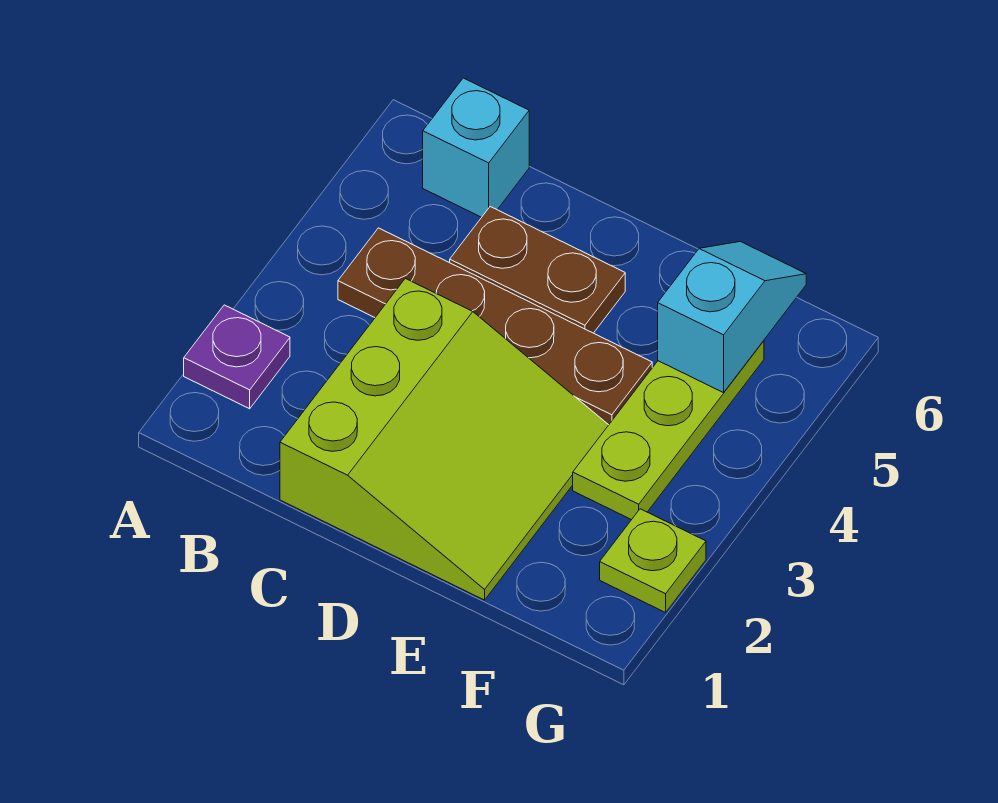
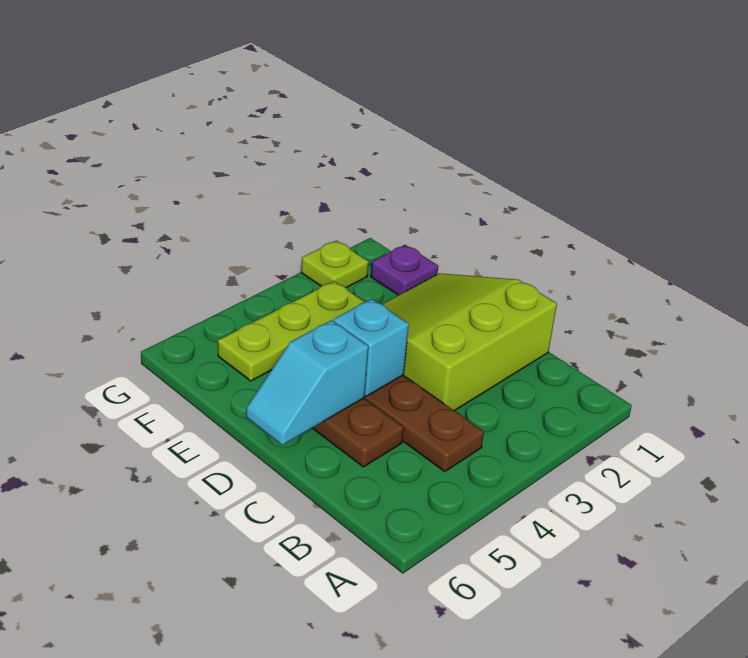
purple plate A2 level 1 -> purple plate F1 level 1
cyan brick B6 level 1 -> cyan brick D4 level 2
cyan slope F5:F6 level 2 top 5 -> cyan slope D5:D6 level 2 top 5

